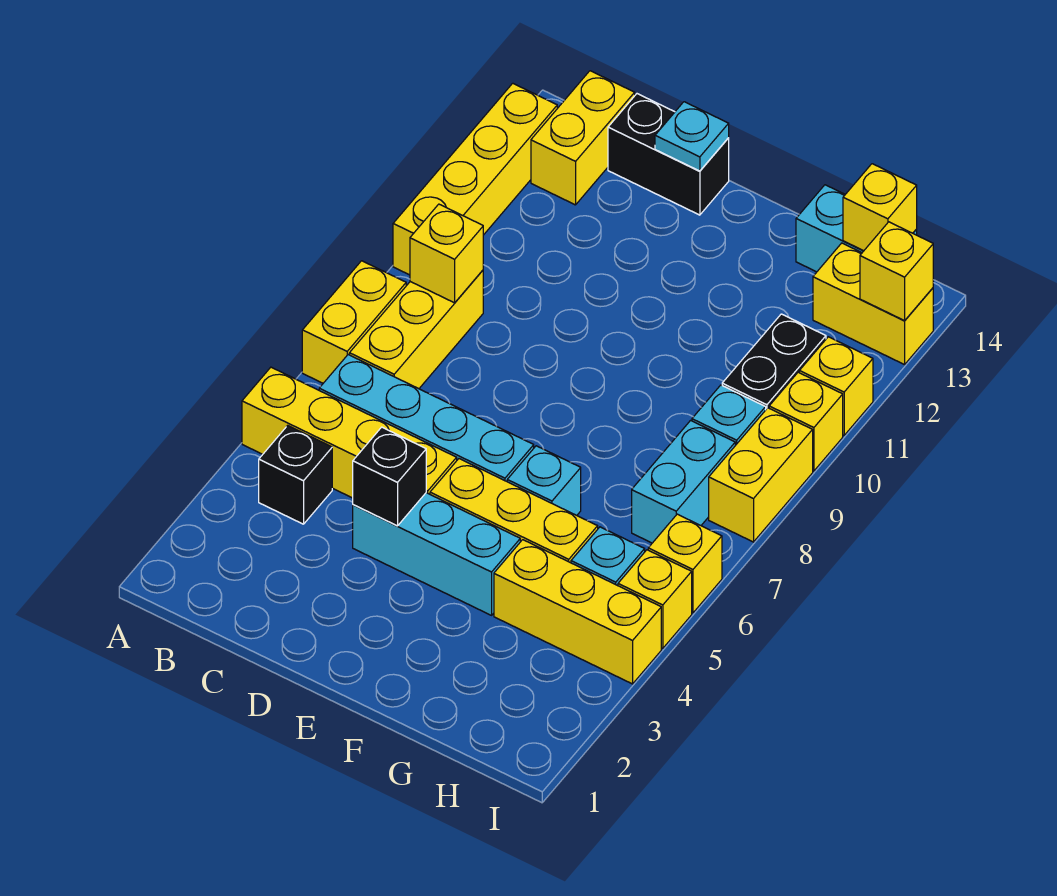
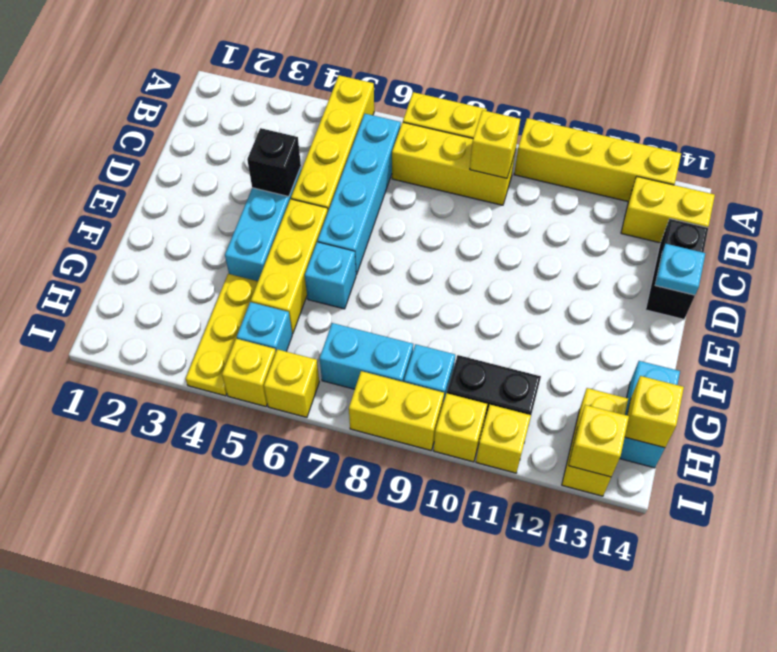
black brick B4 level 1 -> none
yellow brick G4:I4 level 1 -> yellow plate G4:I4 level 1

